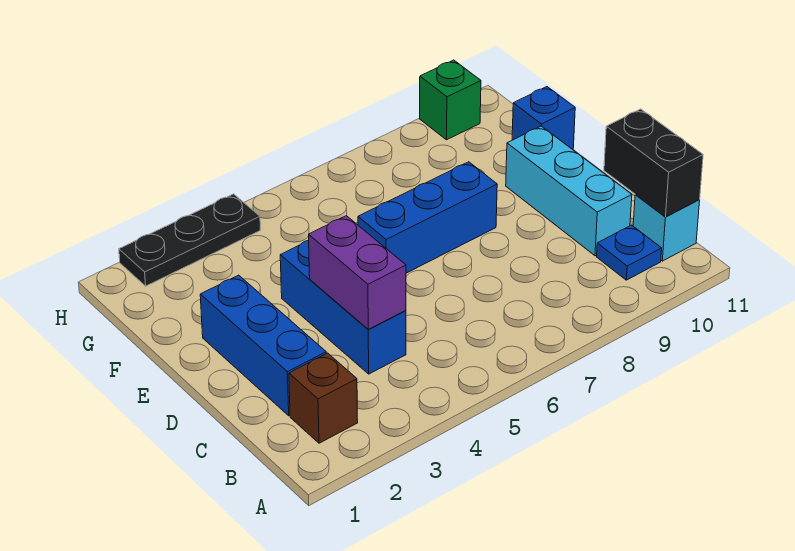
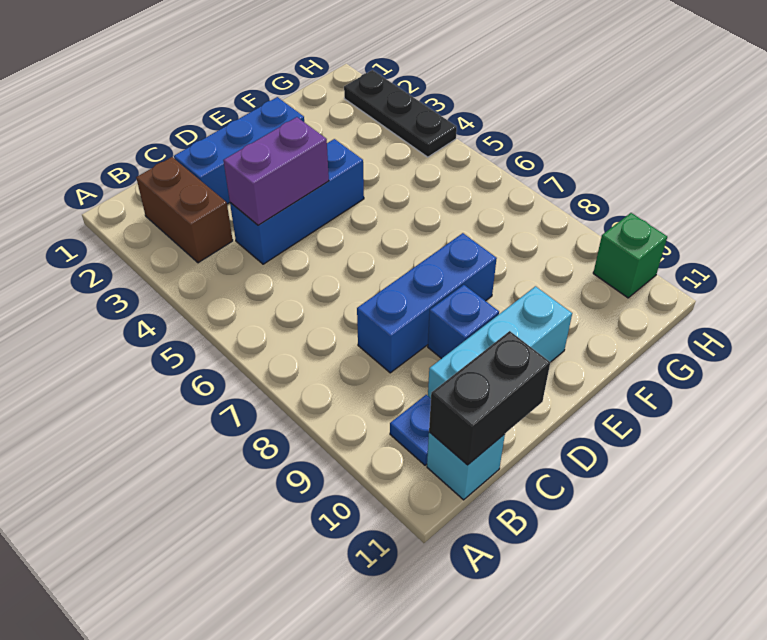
brown brick B2 level 1 -> brown brick B2:B3 level 1
blue brick E6:E8 level 1 -> blue brick C8:E8 level 1
blue brick F11 level 1 -> blue brick D9 level 1

